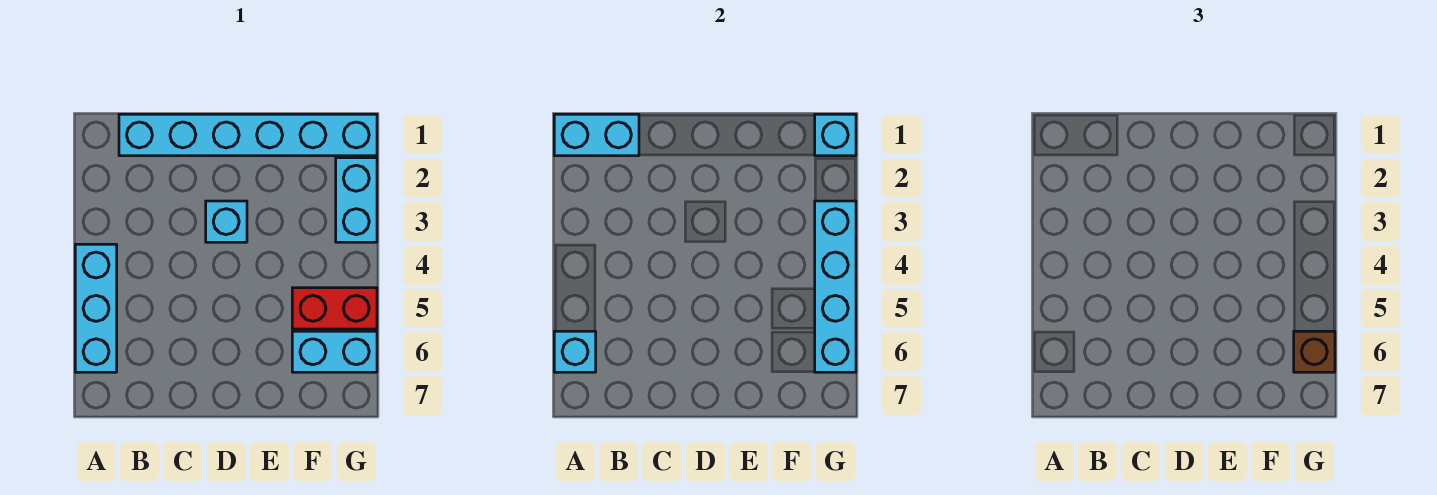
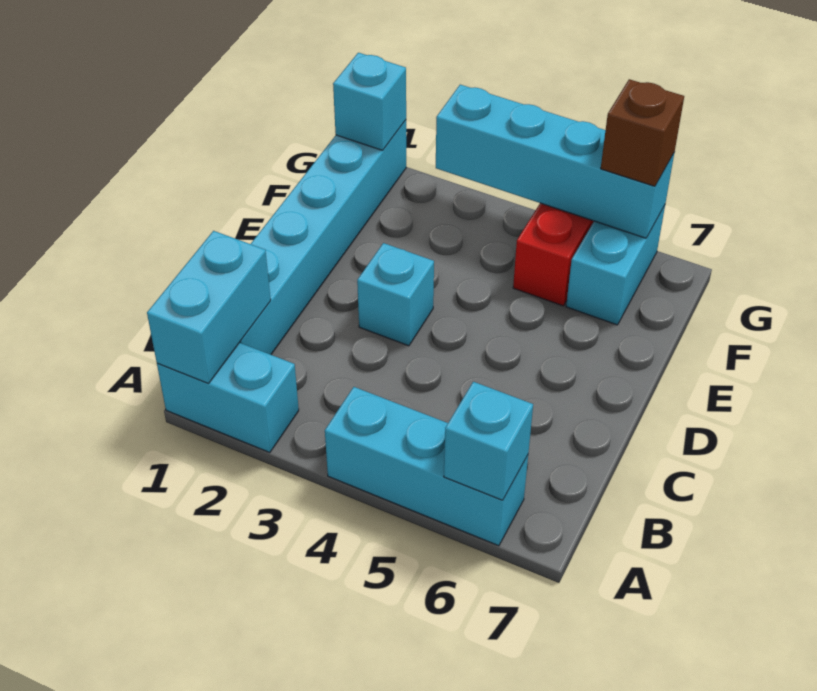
cyan brick G2:G3 level 1 -> cyan brick A1:A2 level 1

